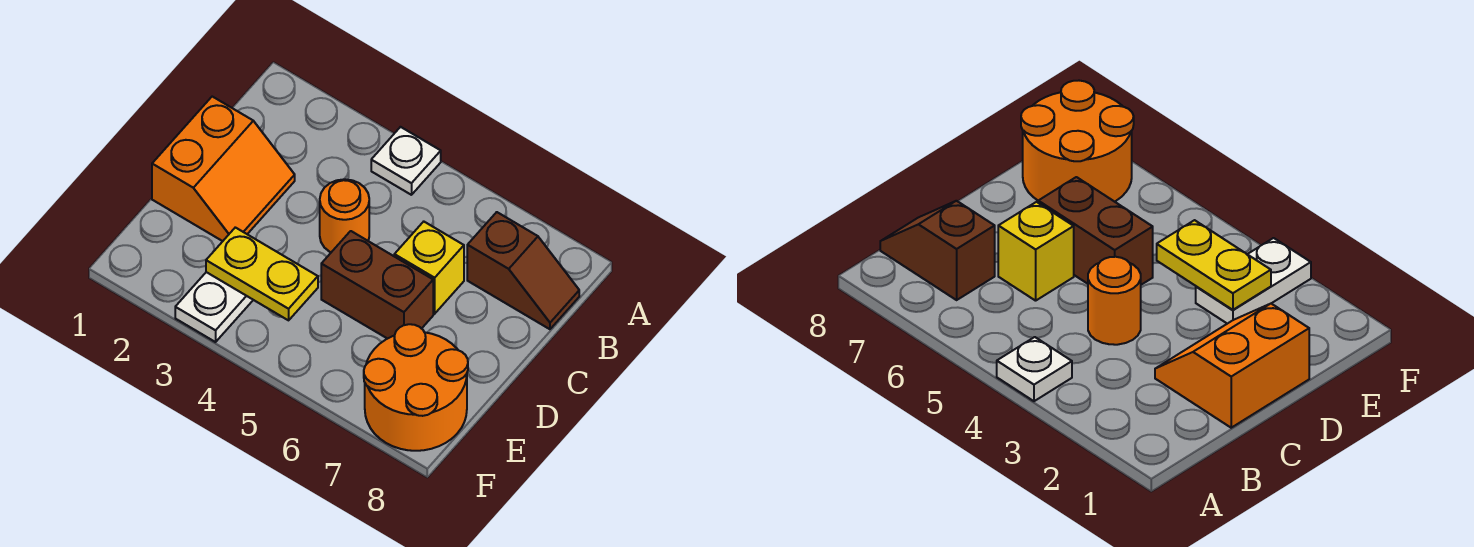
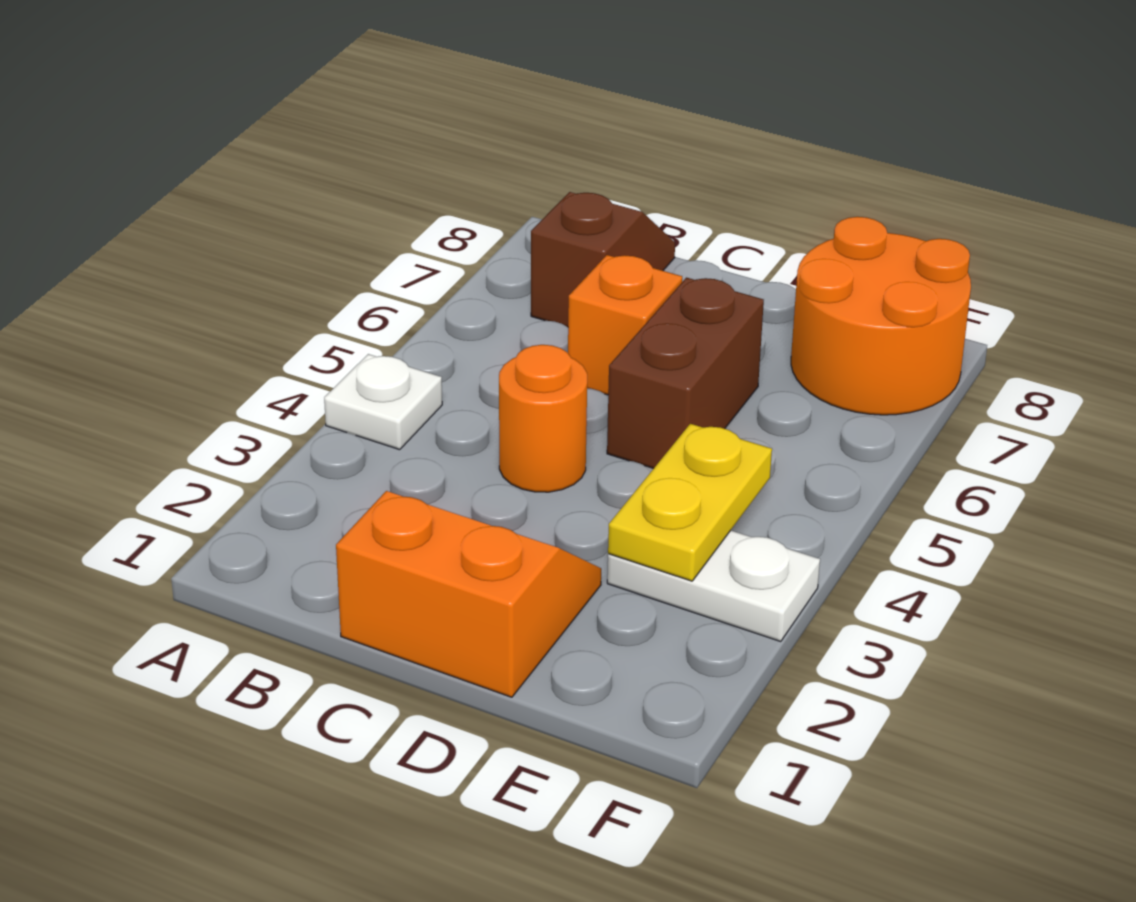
yellow brick C6 level 1 -> orange brick C6 level 1

